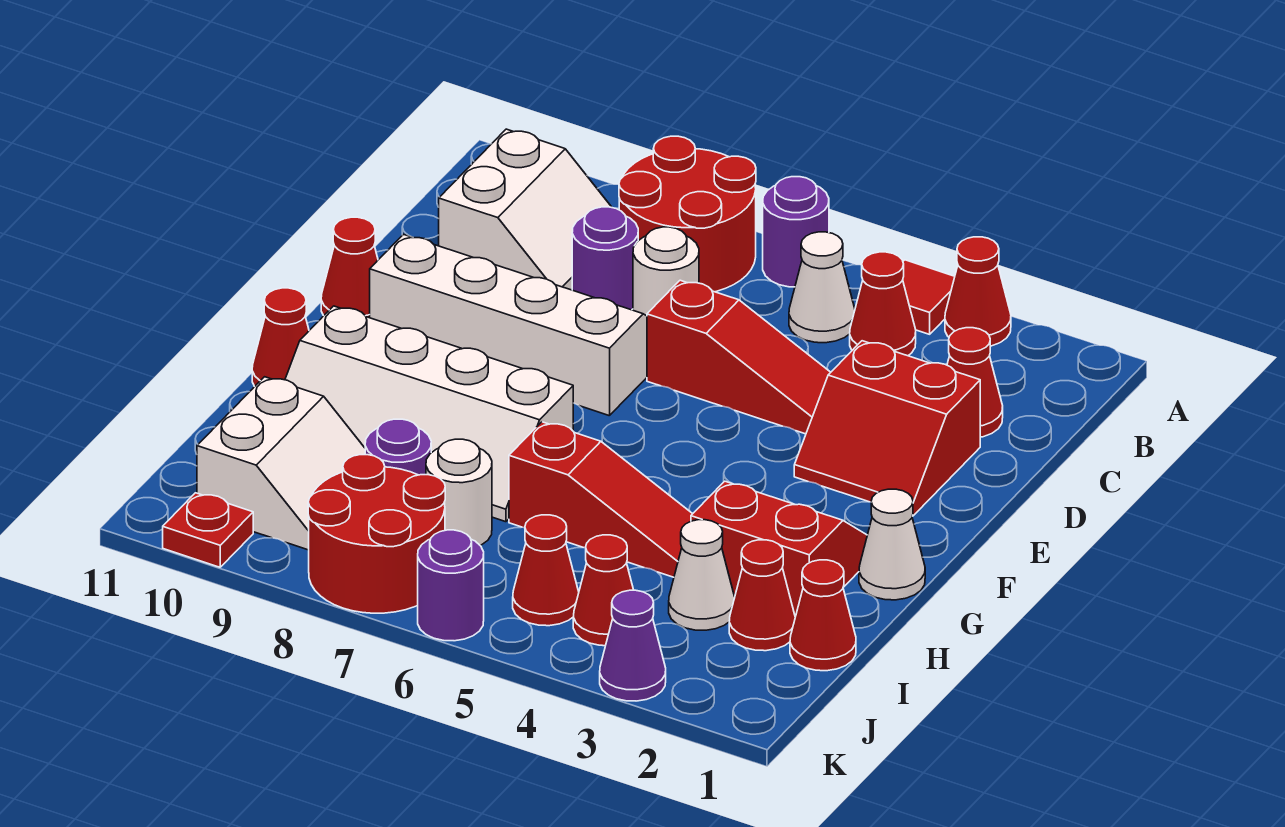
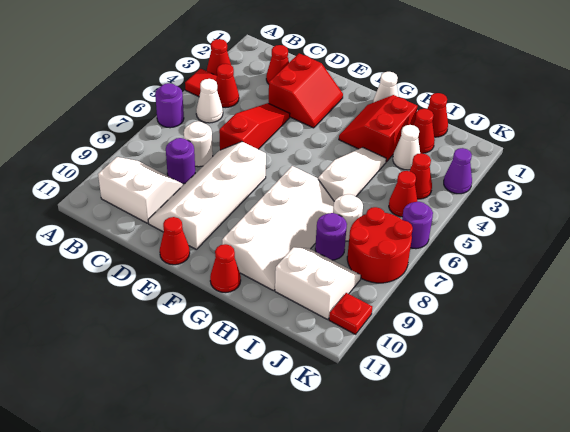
red round brick A7:B8 level 1 -> none
red slope H4:H6 level 1 top 6 -> white slope H4:H6 level 1 top 6

